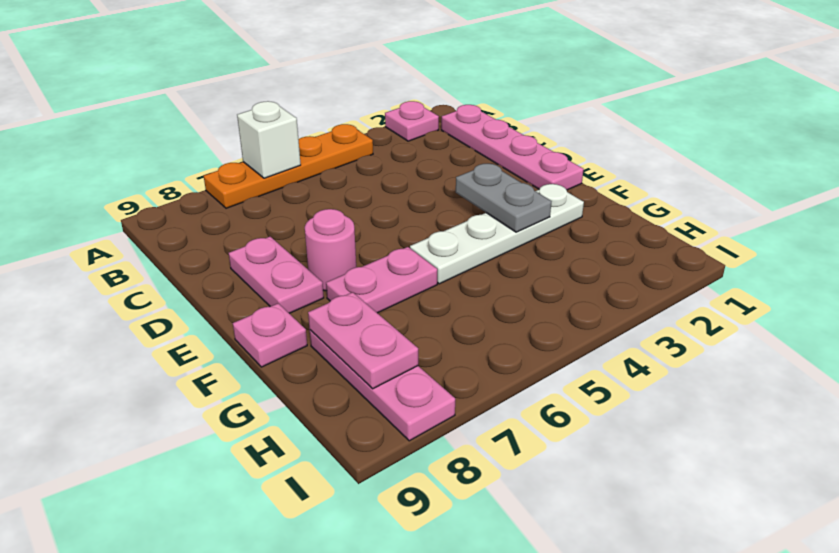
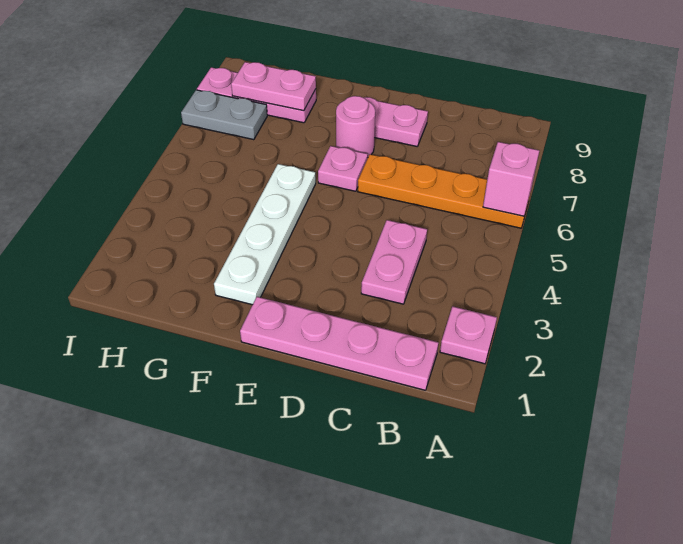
orange plate A4:A7 level 1 -> orange plate A6:D6 level 1
white brick A6 level 2 -> pink brick A6 level 2
grey plate E3:F3 level 2 -> grey plate H7:I7 level 1
pink plate F6:F7 level 1 -> pink plate C3:C4 level 1
pink plate F9 level 1 -> pink plate E6 level 1

